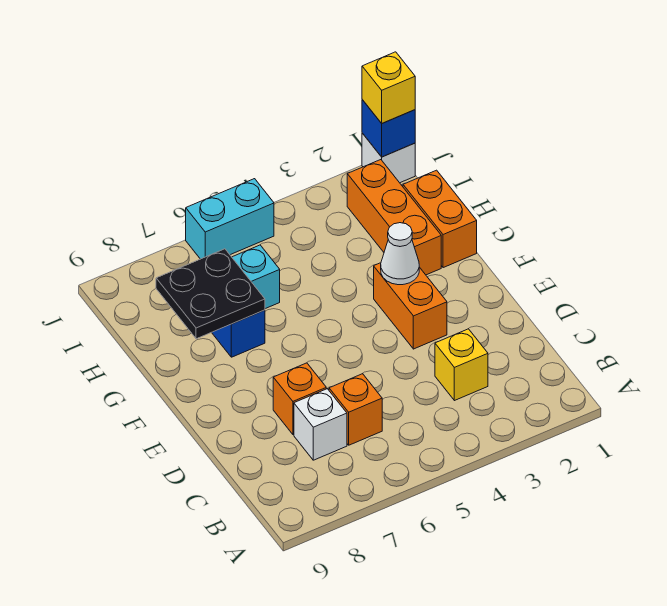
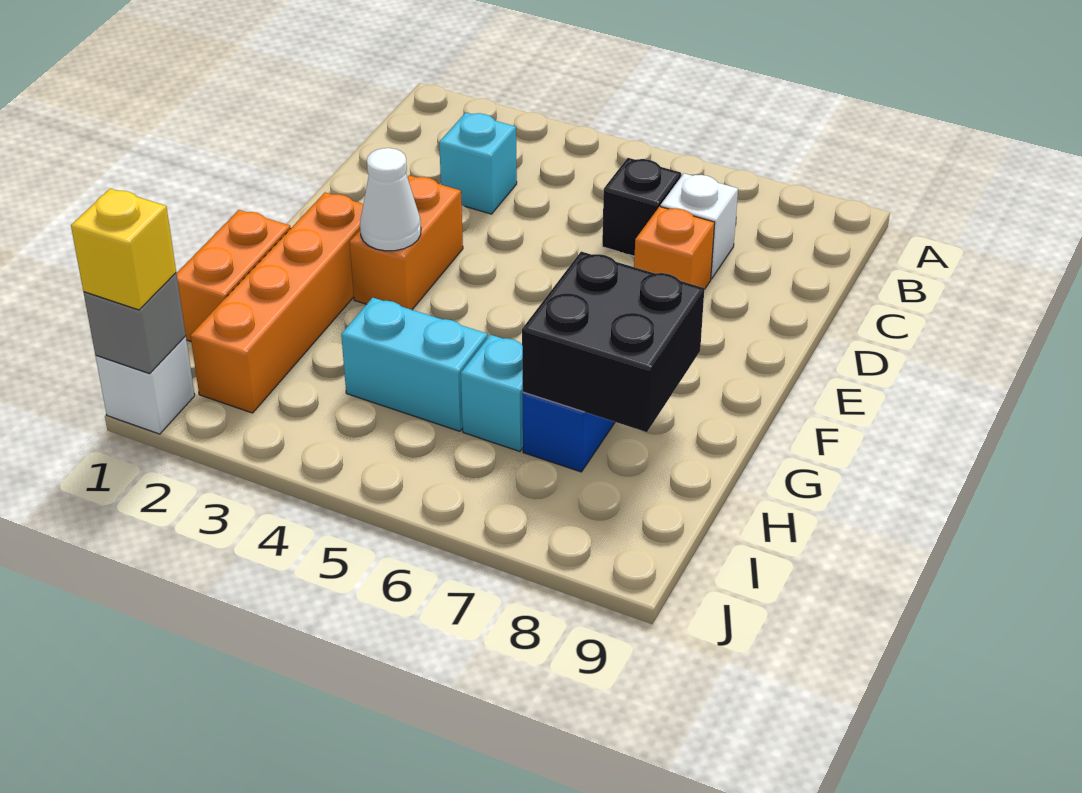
yellow brick C3 level 1 -> cyan brick C3 level 1
orange brick C6 level 1 -> black brick C6 level 1
orange brick G2:I2 level 1 -> orange brick F2:I2 level 1
black plate G7:H8 level 2 -> black brick G7:H8 level 2
blue brick J1 level 2 -> grey brick J1 level 2
cyan brick J5:J6 level 1 -> cyan brick H4:H5 level 1

